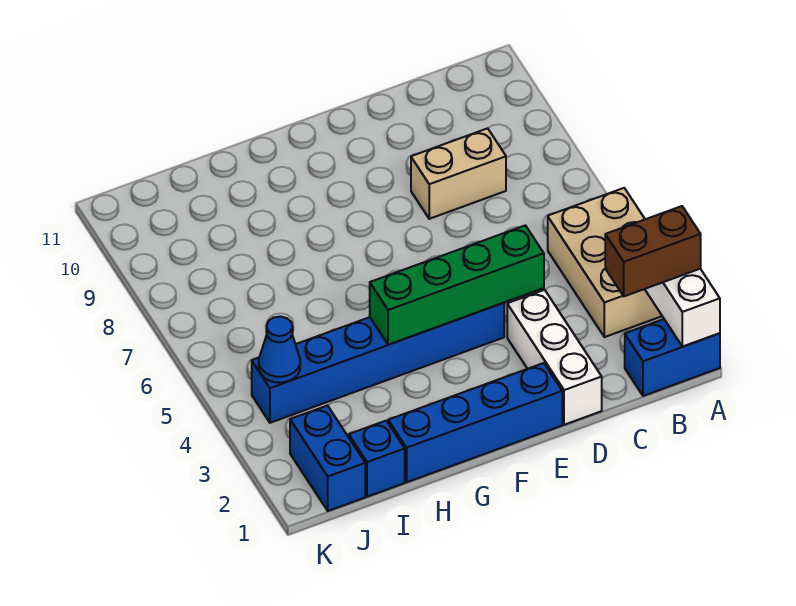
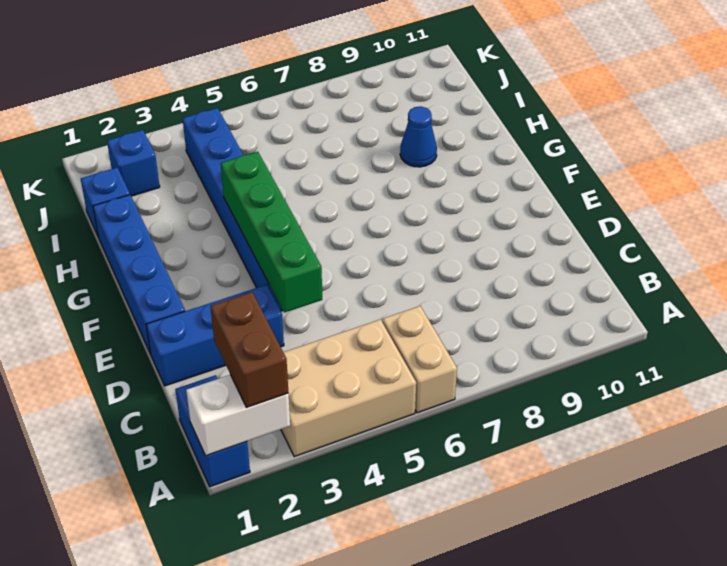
tan brick C8:D8 level 1 -> tan brick A6:B6 level 1
white brick D1:D3 level 1 -> blue brick D1:D3 level 1
blue brick J1:J2 level 1 -> blue brick J2 level 1
blue cone J4 level 2 -> blue cone H9 level 1

